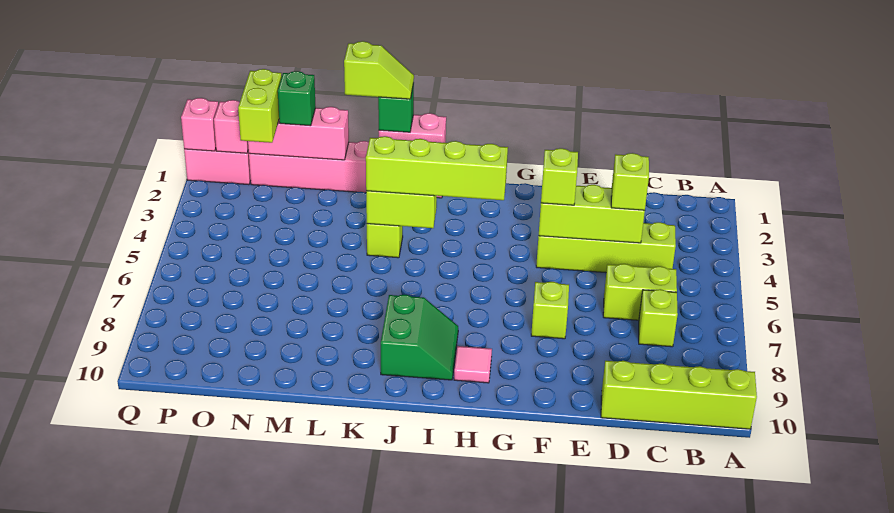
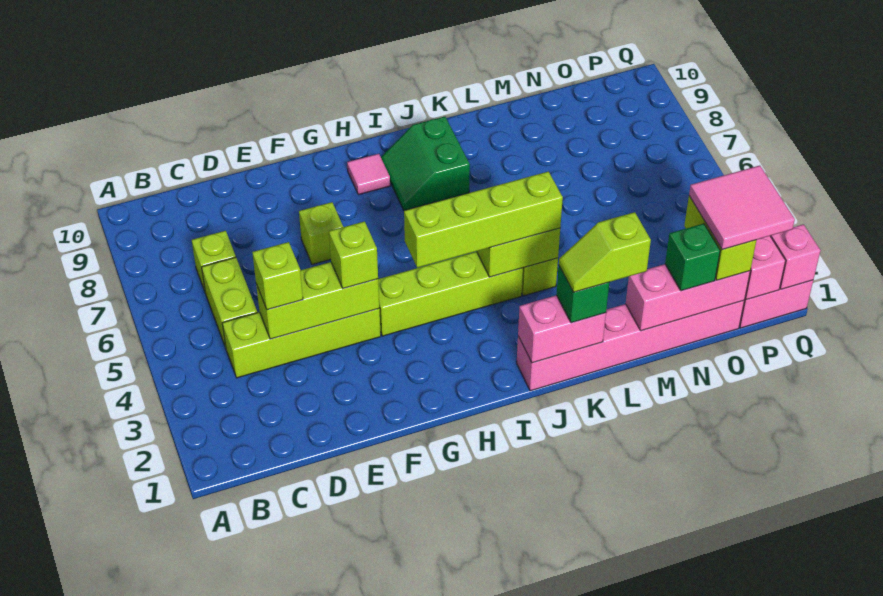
lime brick A10:D10 level 1 -> lime brick G4:J4 level 1
lime brick C6:D6 level 1 -> lime brick C5:C6 level 1
none -> pink tile O1:P2 level 4

